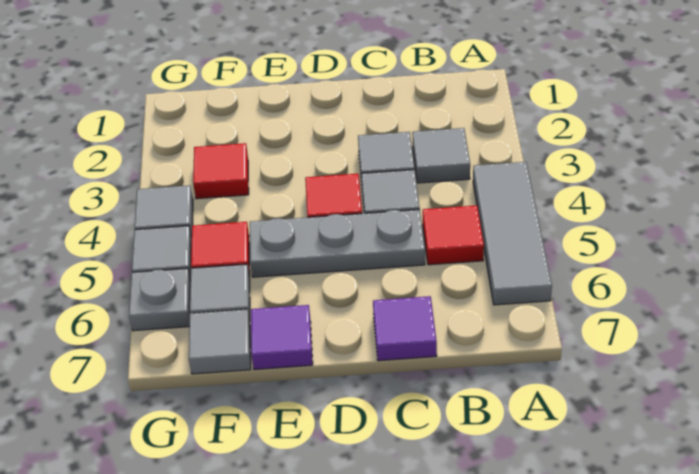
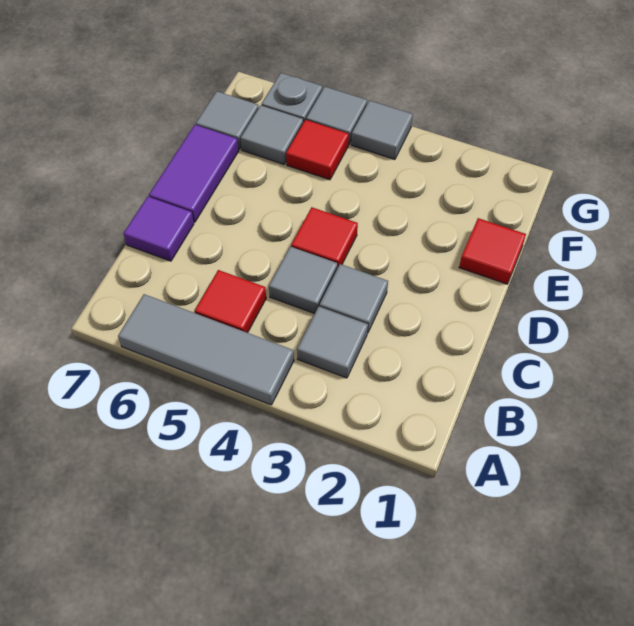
grey plate C5:E5 level 1 -> none
purple tile E7 level 1 -> purple tile D7:E7 level 1
red tile F3 level 1 -> red tile E1 level 1

